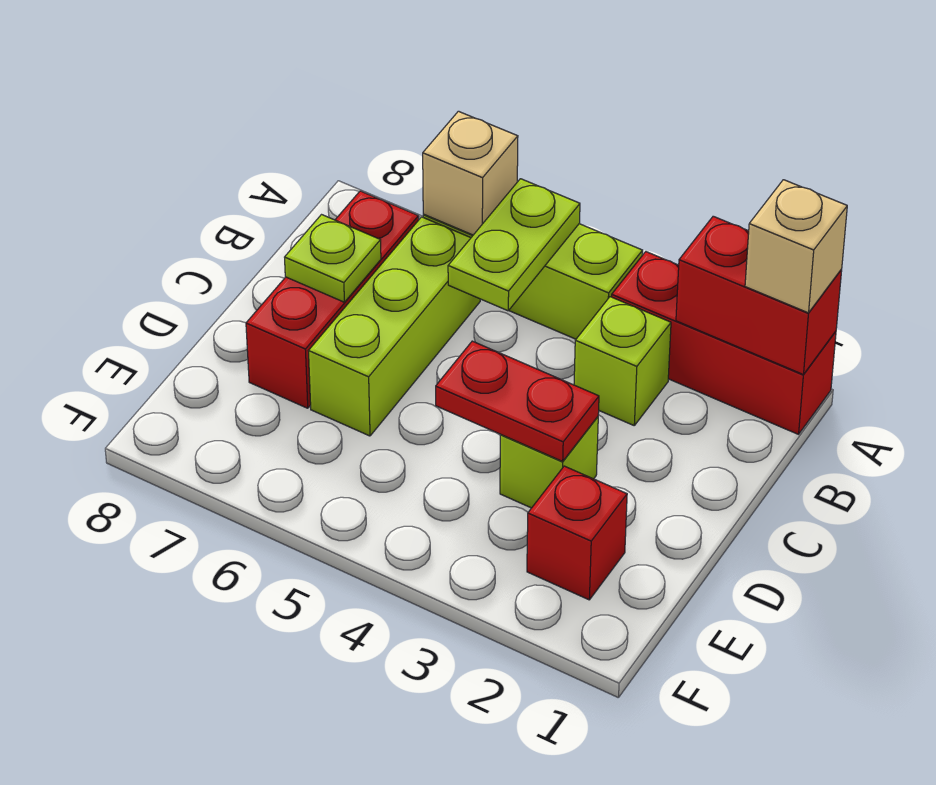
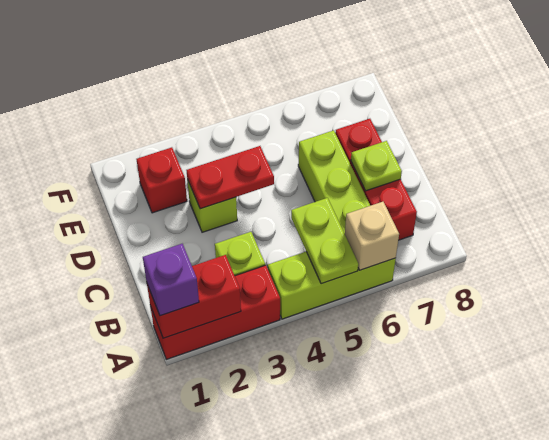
tan brick A1 level 3 -> purple brick A1 level 3

